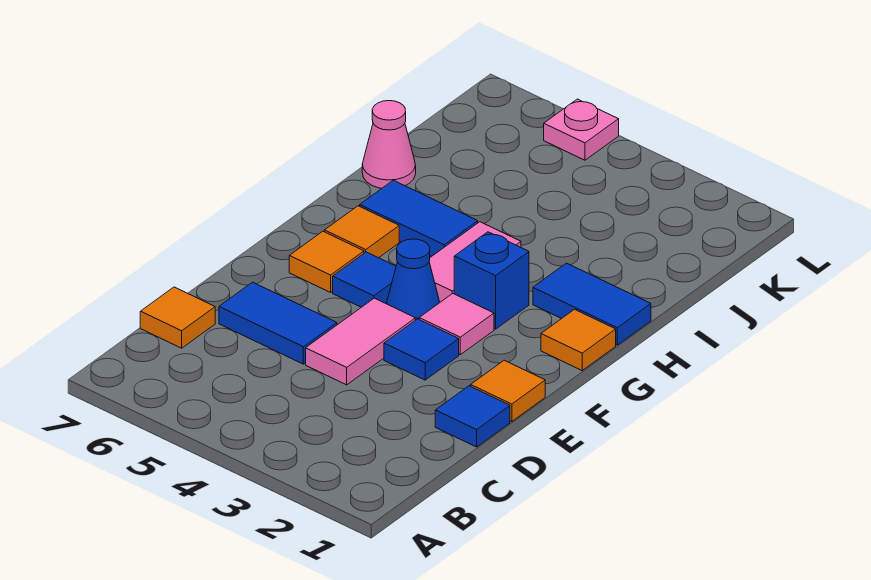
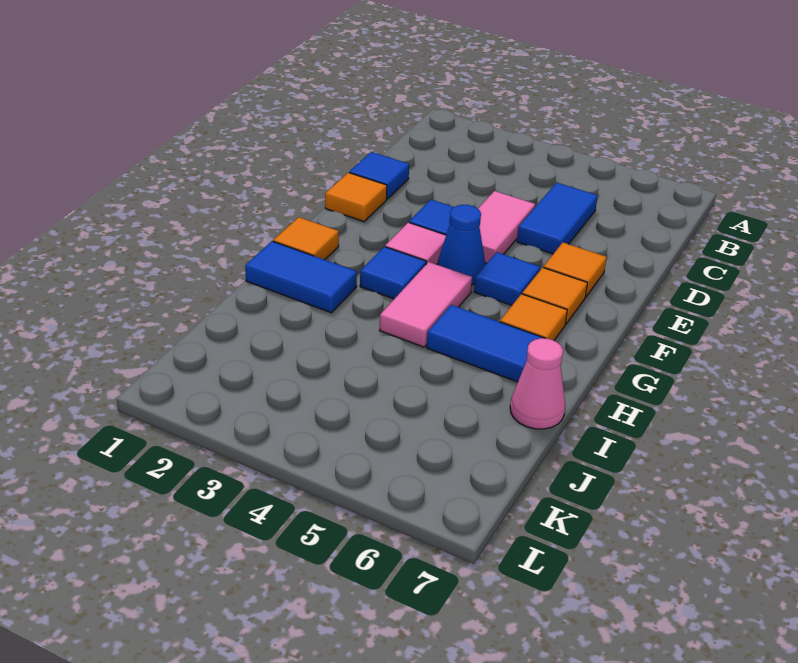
orange tile C7 level 1 -> orange tile E6 level 1
blue tile D5:D6 level 1 -> blue tile C5:D5 level 1
blue brick G3 level 1 -> blue tile G3 level 1
pink plate L5 level 1 -> none

